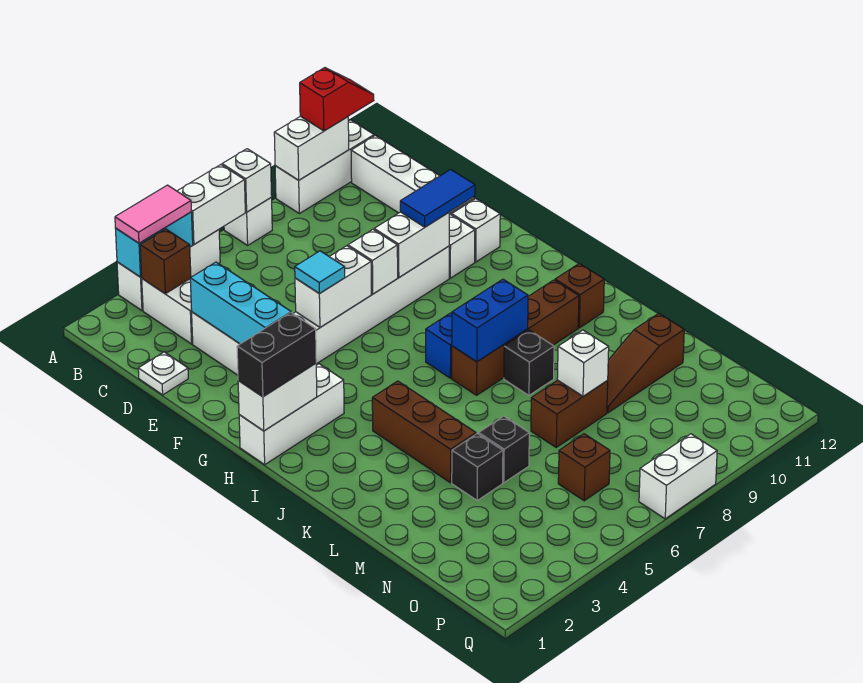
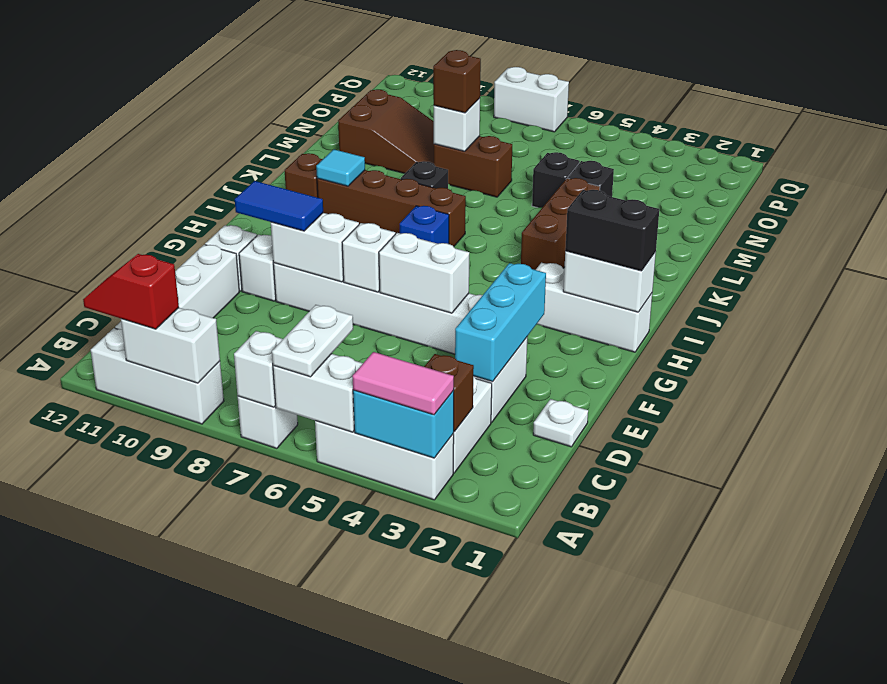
none -> white plate A6:B6 level 3
cyan tile F5 level 3 -> cyan tile J10 level 2
blue brick J7:J8 level 2 -> none
brown slope M9:M11 level 1 top 11 -> brown slope M9:N11 level 1 top 11
brown brick O6 level 1 -> brown brick M8 level 3

